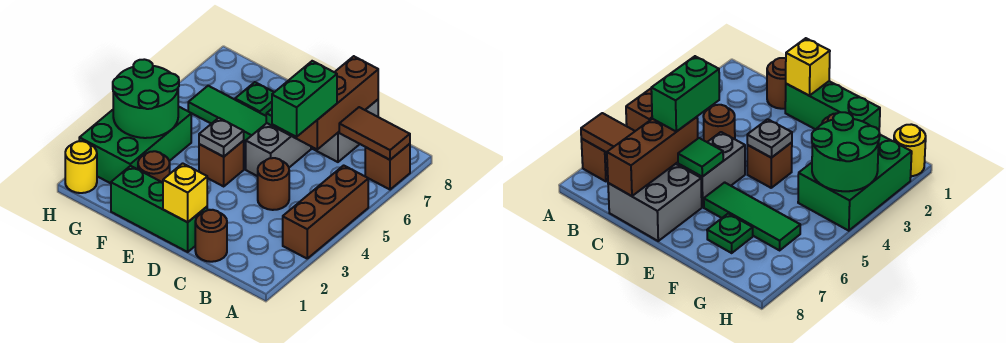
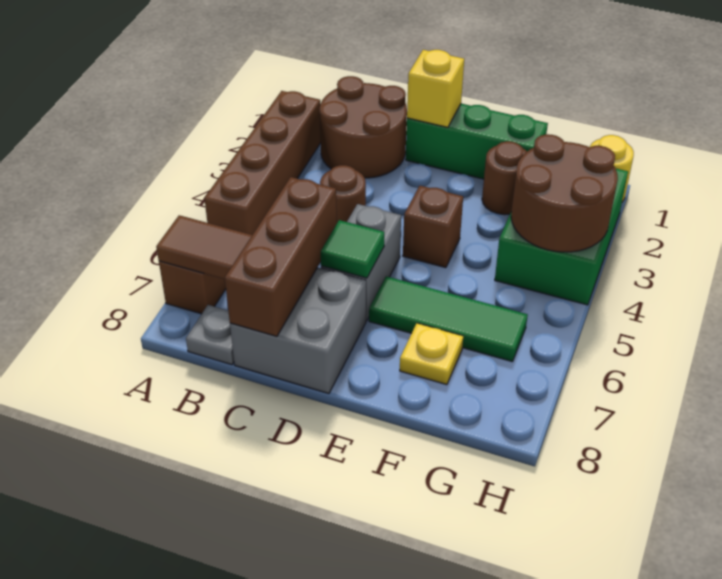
brown brick A3:A5 level 1 -> brown brick A2:A5 level 1
brown round brick C1 level 1 -> brown round brick B1:C2 level 1
green brick C5:C6 level 3 -> none
grey plate E4 level 2 -> grey plate B8 level 1
green plate F7 level 1 -> yellow plate F7 level 1
green round brick G3:H4 level 2 -> brown round brick G3:H4 level 2

